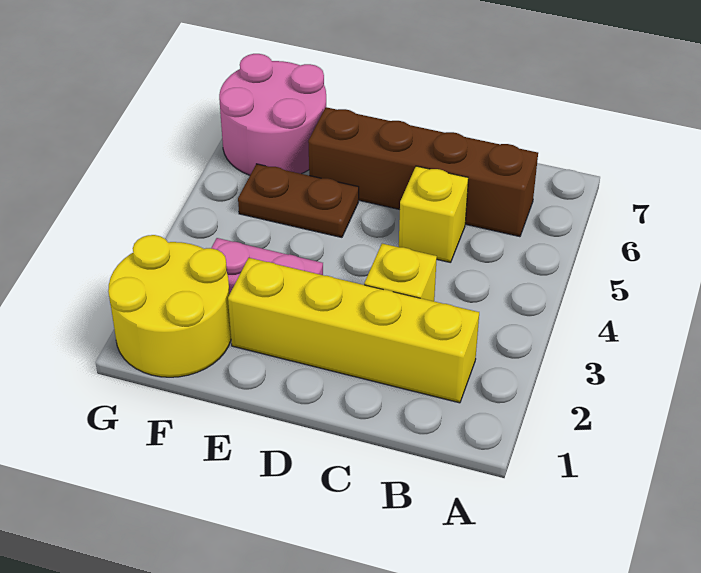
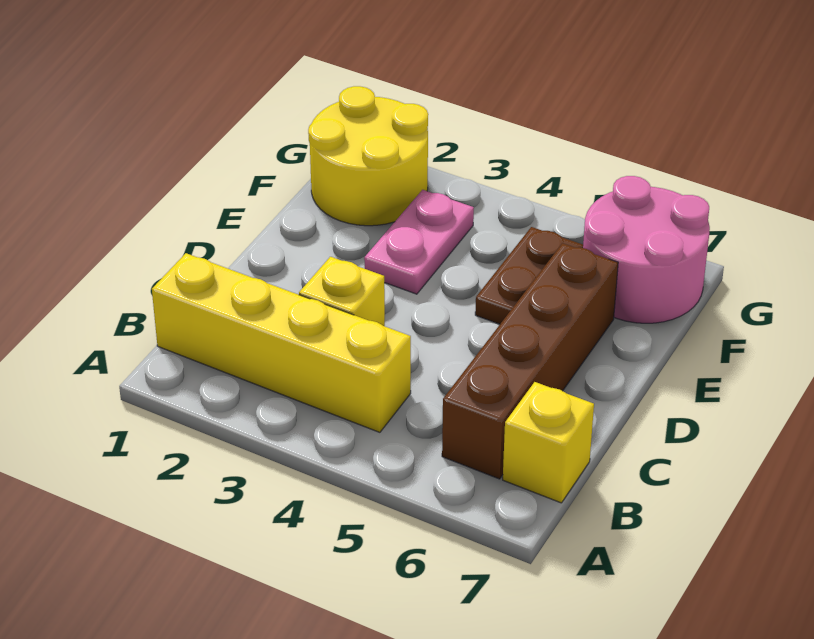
yellow brick B2:E2 level 1 -> yellow brick B1:B4 level 1
yellow brick C5 level 1 -> yellow brick B7 level 1

